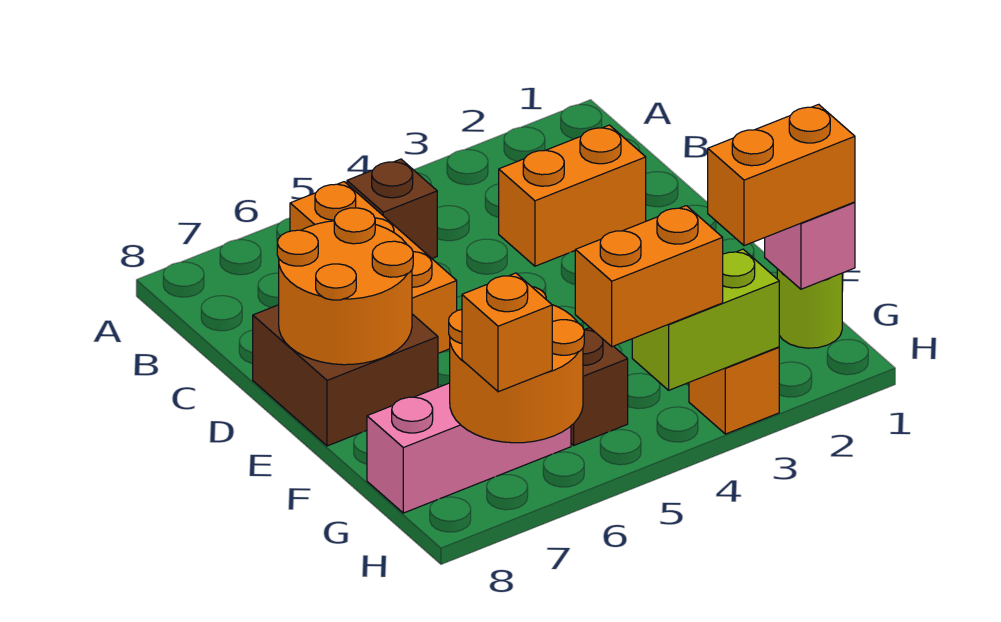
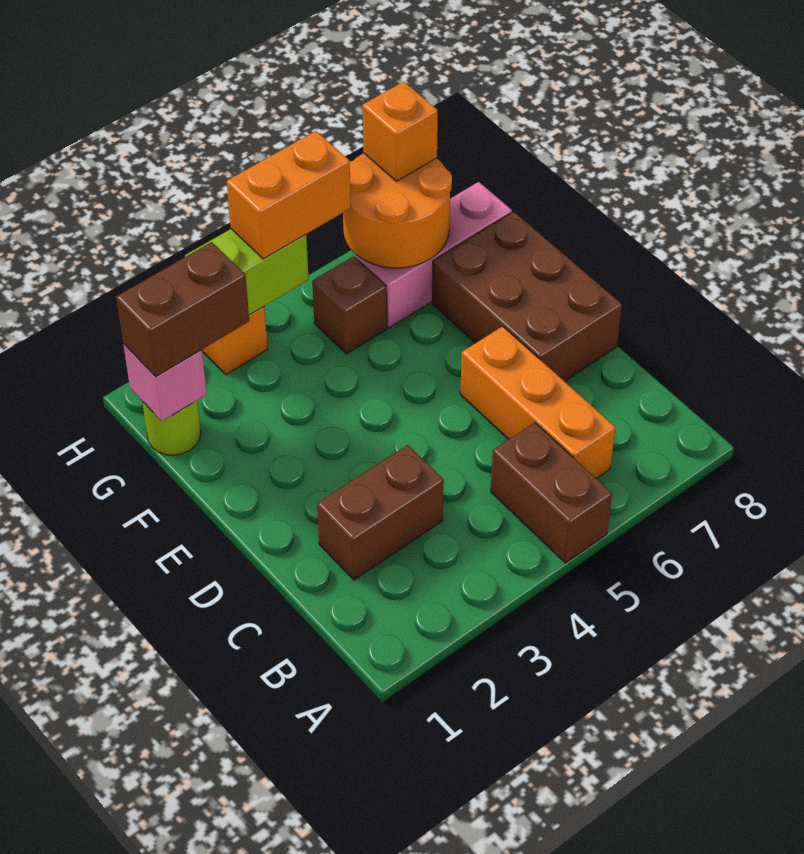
brown brick B5 level 1 -> brown brick A5:B5 level 1
orange brick C2:C3 level 1 -> brown brick C2:C3 level 1
brown brick D7:E8 level 1 -> brown brick D7:F8 level 1
orange round brick D7:E8 level 2 -> none
orange brick G1:G2 level 3 -> brown brick G1:G2 level 3

